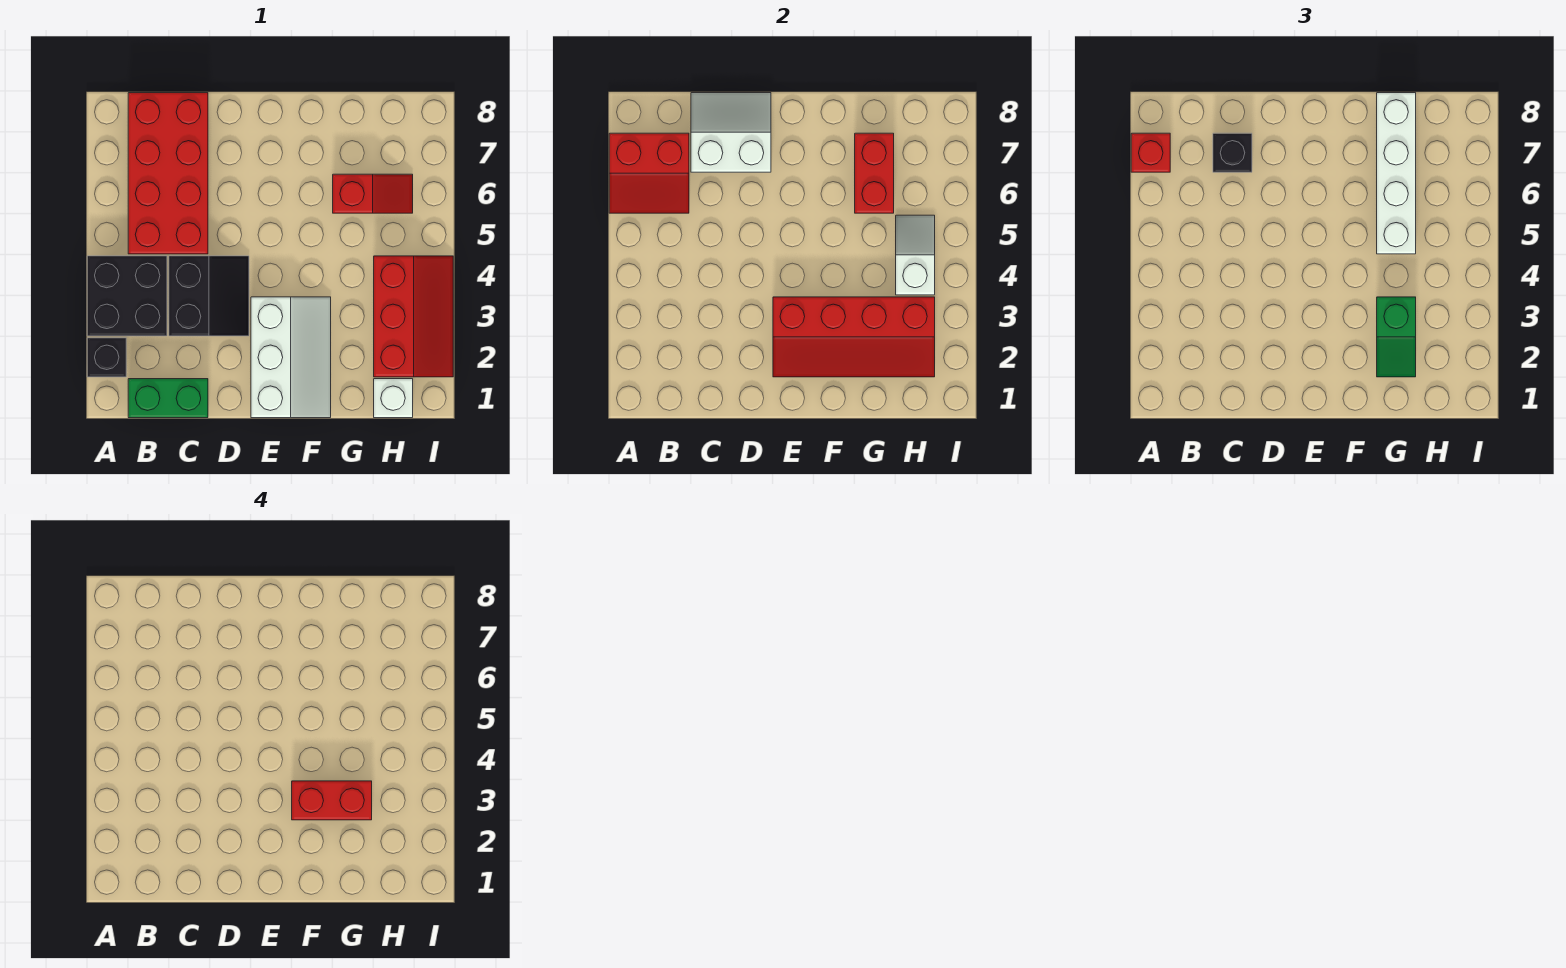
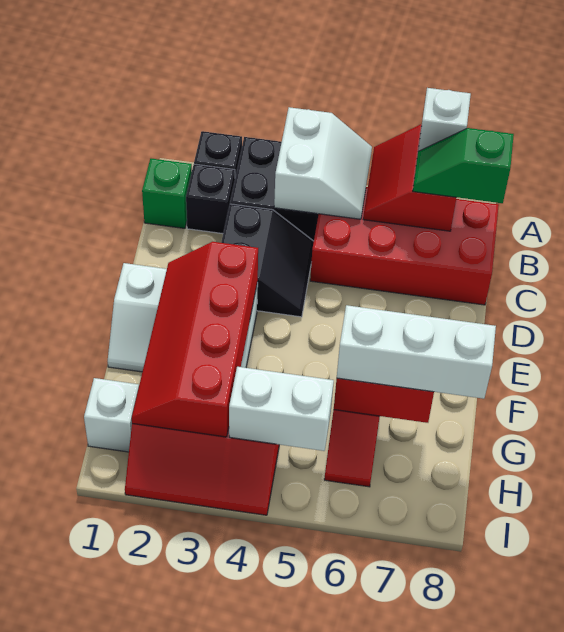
red brick A7 level 3 -> white brick A7 level 3
green brick B1:C1 level 1 -> green brick B1 level 1
black slope C3:D4 level 1 top C -> black slope C3:D4 level 1 top 3
white slope C7:D8 level 2 top 7 -> white slope A4:B5 level 2 top 4
black brick C7 level 3 -> black brick B2 level 1
red brick F3:G3 level 4 -> none
green slope G2:G3 level 3 top 3 -> green slope B7:B8 level 3 top 8
white brick G5:G8 level 3 -> white brick G6:G8 level 3
white slope H4:H5 level 2 top 4 -> white brick H4:H5 level 2

